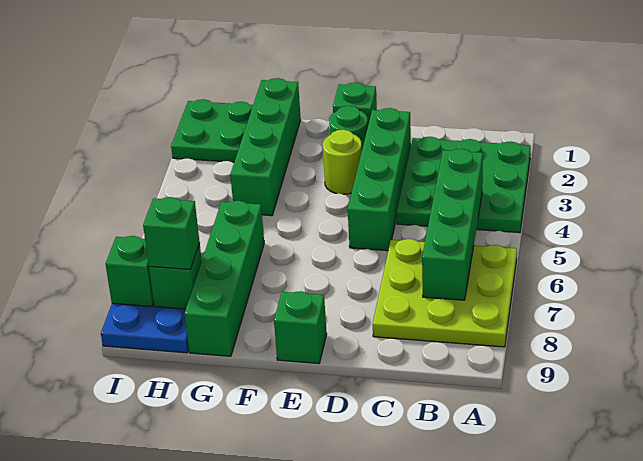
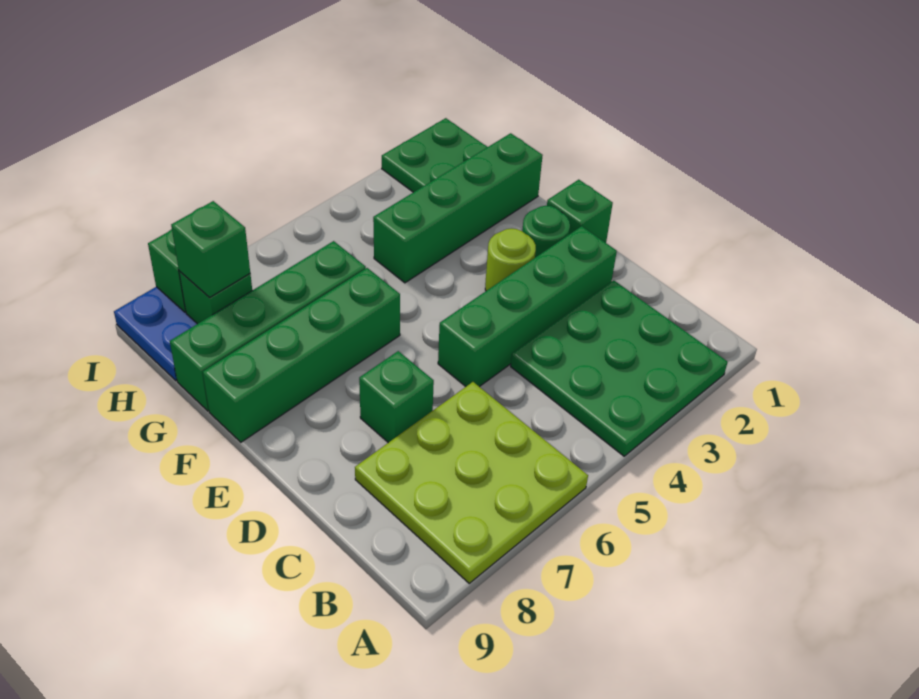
green brick B4:B7 level 2 -> green brick F6:F9 level 1
green brick E9 level 1 -> green brick D7 level 1

